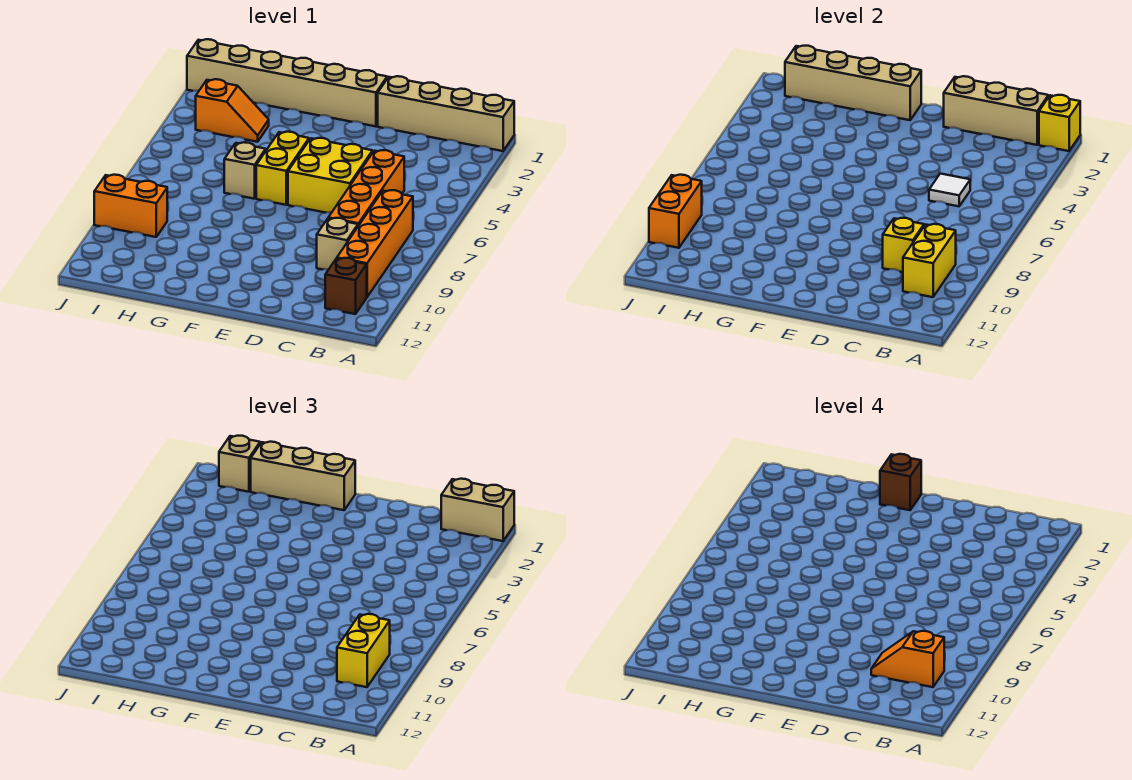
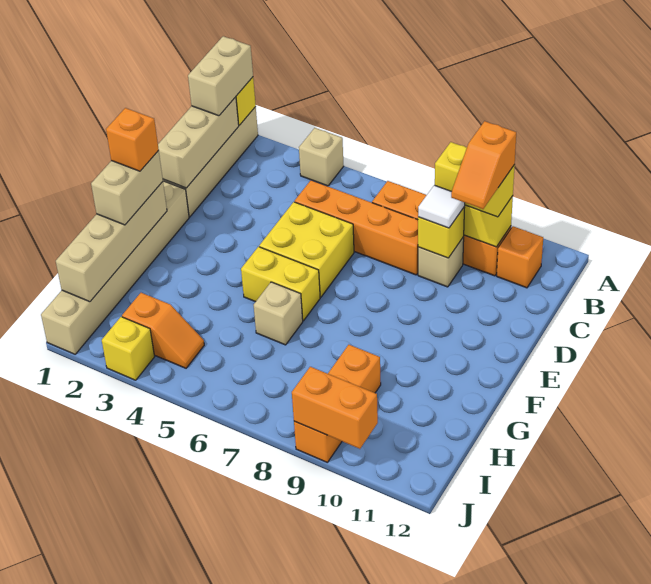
brown brick B11 level 1 -> orange brick B11 level 1
white tile C5 level 2 -> white tile C9 level 3
tan brick F1:H1 level 3 -> tan brick F1:G1 level 3
brown brick F1 level 4 -> orange brick F1 level 4
orange slope H3:I3 level 1 top I -> orange slope I3:I4 level 1 top 3
tan brick I1 level 3 -> tan brick A4 level 1
orange brick I9:J9 level 1 -> orange brick H9:J9 level 1
none -> yellow brick J3 level 1

